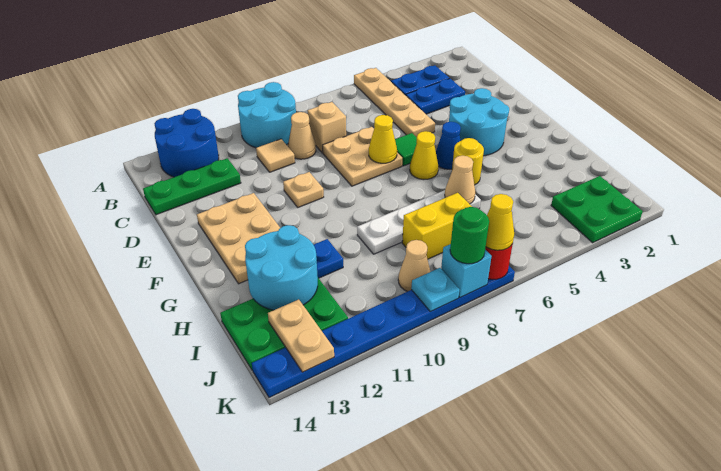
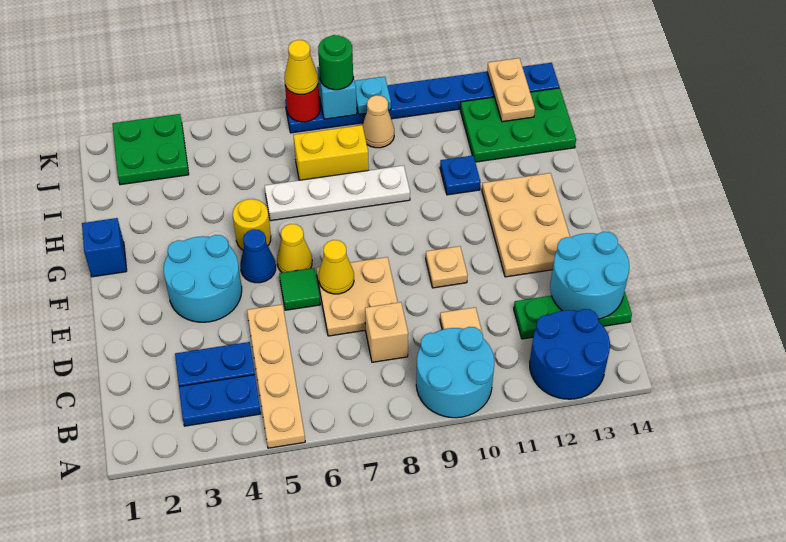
tan cone C9 level 1 -> none
none -> blue brick G1 level 1
tan cone H6 level 2 -> none
cyan round brick H12:I13 level 2 -> cyan round brick C13:D14 level 2

